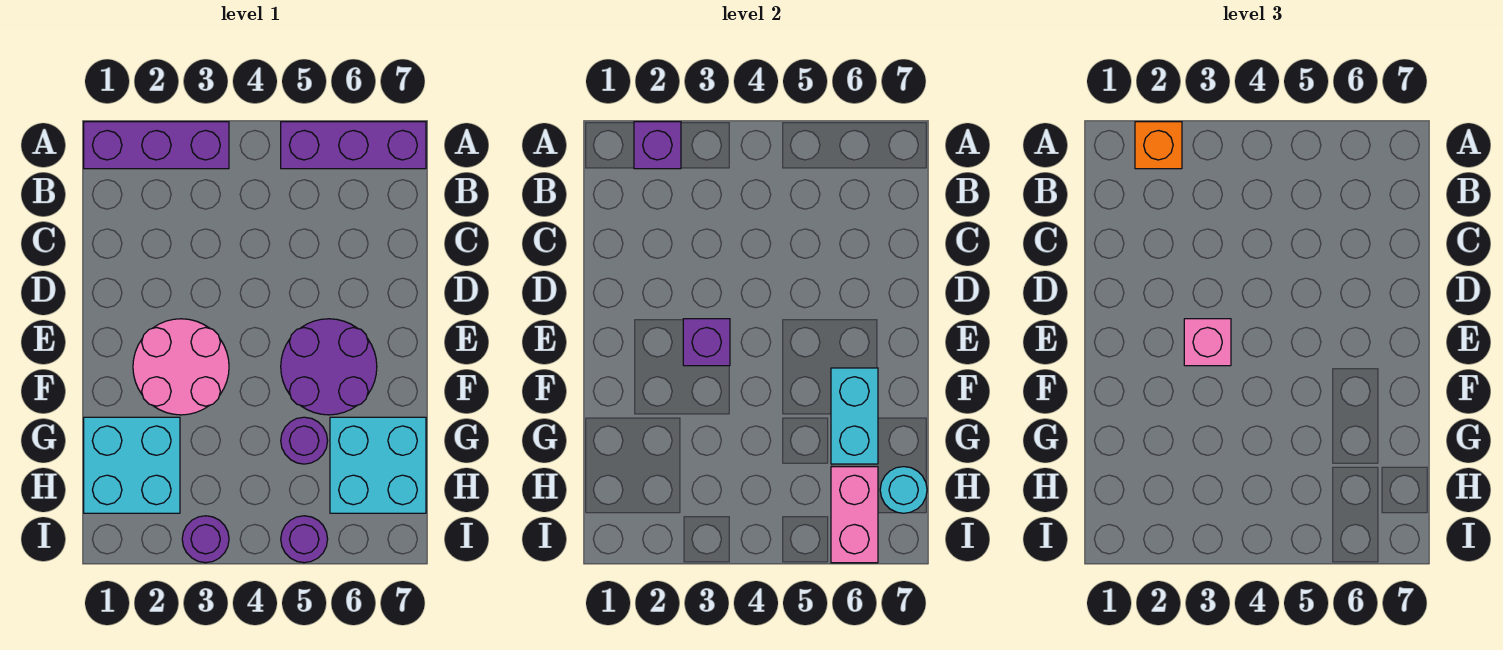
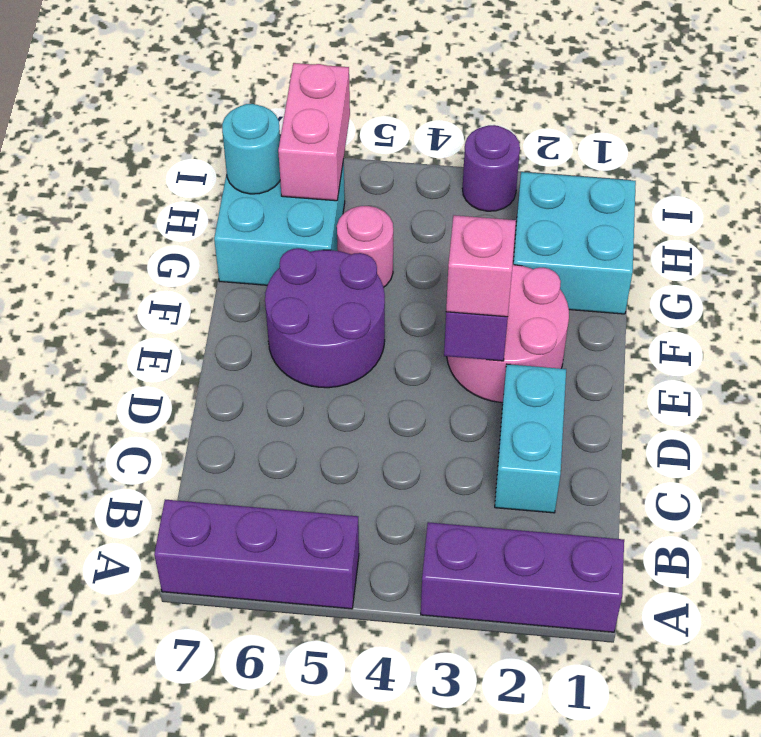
purple brick A2 level 2 -> none
orange brick A2 level 3 -> none
cyan brick F6:G6 level 2 -> cyan brick C2:D2 level 1
purple round brick G5 level 1 -> pink round brick G5 level 1
purple round brick I5 level 1 -> none

